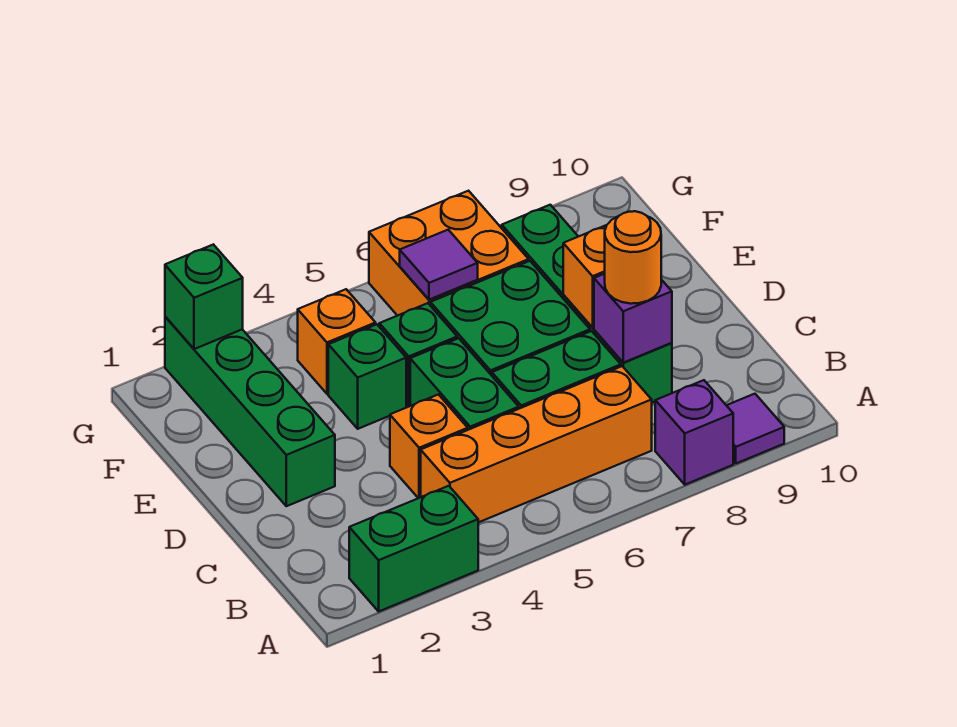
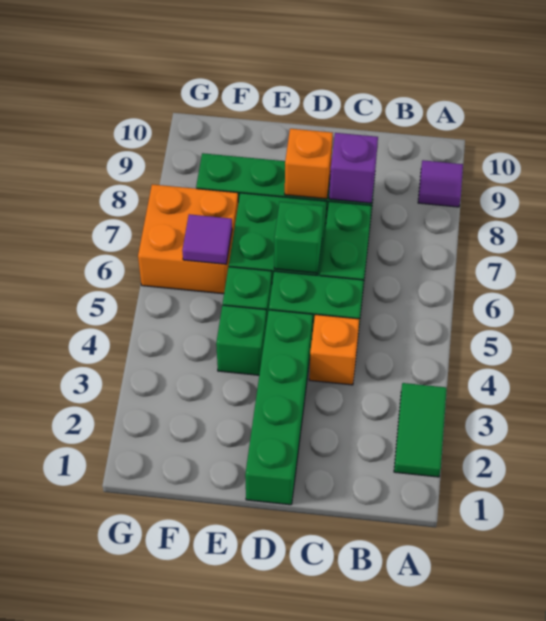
green brick A2:A3 level 1 -> green tile A2:A3 level 1
purple brick A8 level 1 -> none
orange brick B4:B7 level 1 -> none
orange round brick C8 level 3 -> none
green brick D2:G2 level 1 -> green brick D1:D4 level 1
orange brick F4 level 1 -> none
green brick G2 level 2 -> green brick D6 level 2

